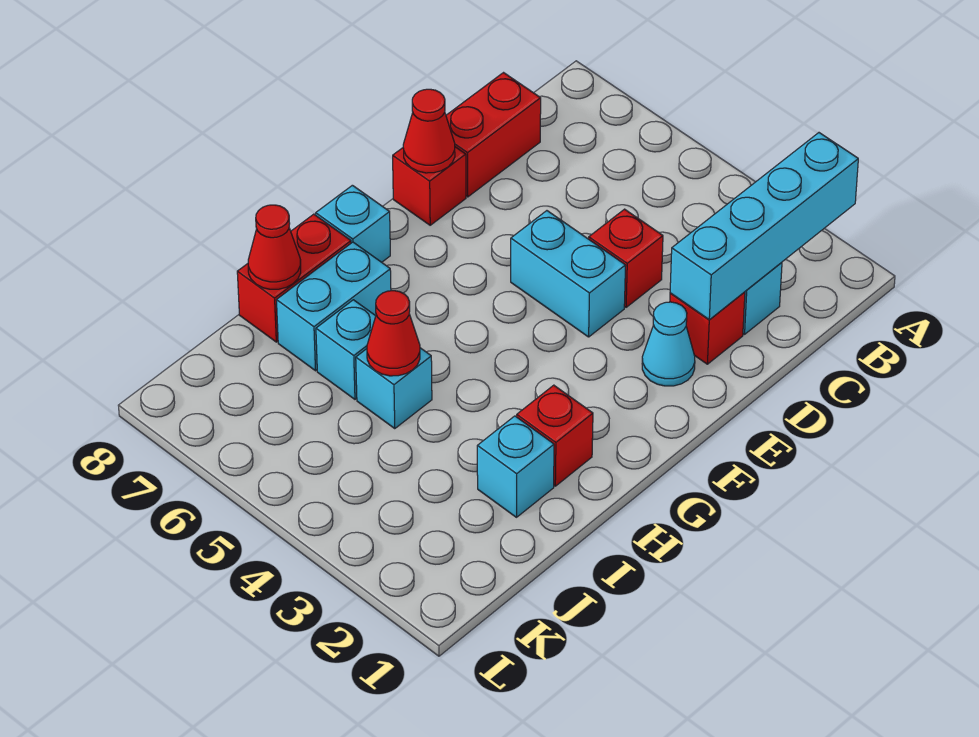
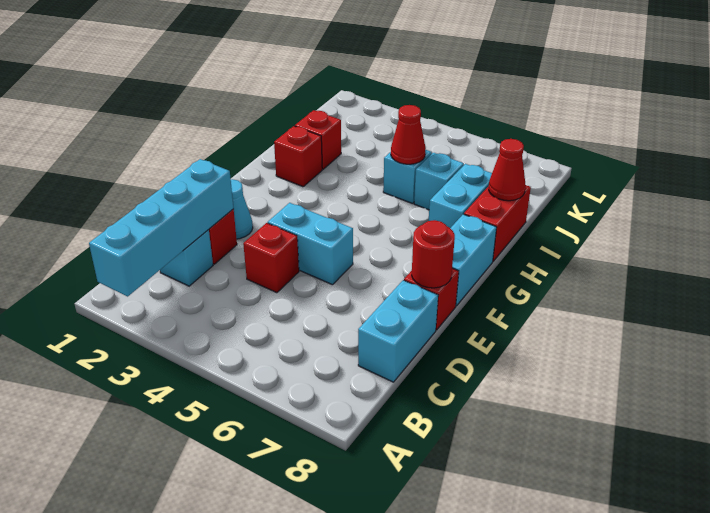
red brick C8:D8 level 1 -> cyan brick C8:D8 level 1
red cone E8 level 2 -> red round brick E8 level 2
cyan brick G8 level 1 -> cyan brick F8:G8 level 1
cyan brick I2 level 1 -> red brick I2 level 1

